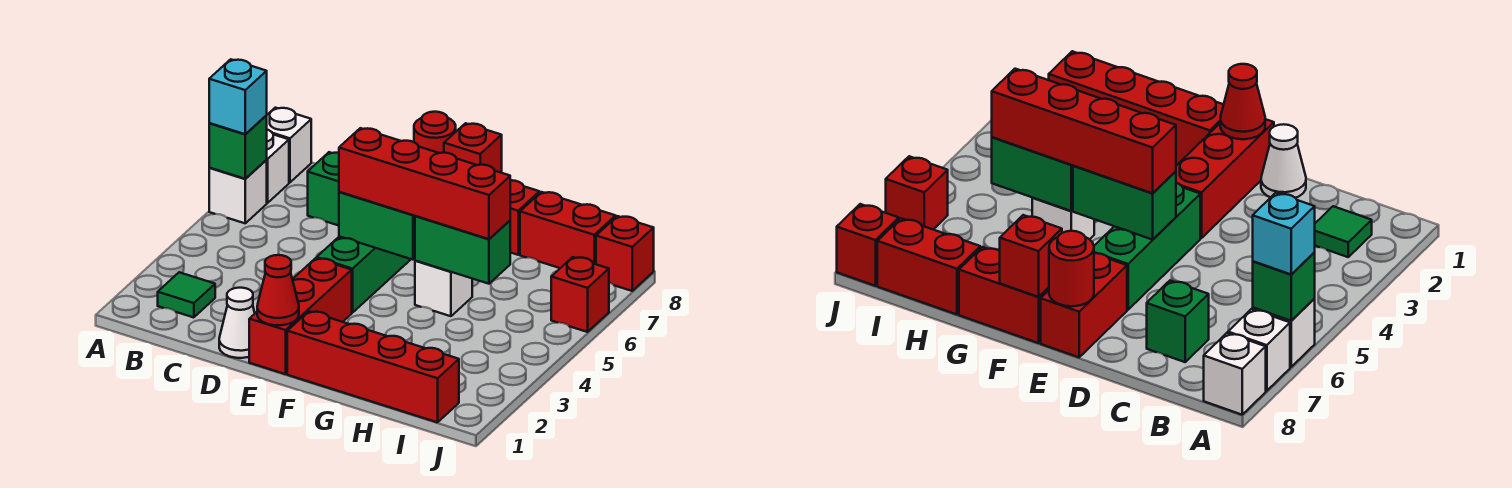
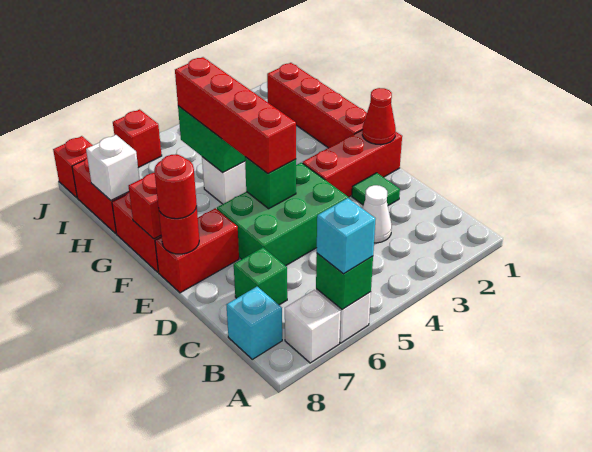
white brick A8 level 1 -> white brick H8 level 2
green tile B2 level 1 -> green tile D2 level 1
none -> cyan brick B8 level 1
white cone D1 level 1 -> white cone C3 level 1
green brick E4:E6 level 1 -> green brick D4:E6 level 1
green brick E5:F5 level 2 -> green brick E5 level 2
none -> red round brick E8 level 3

